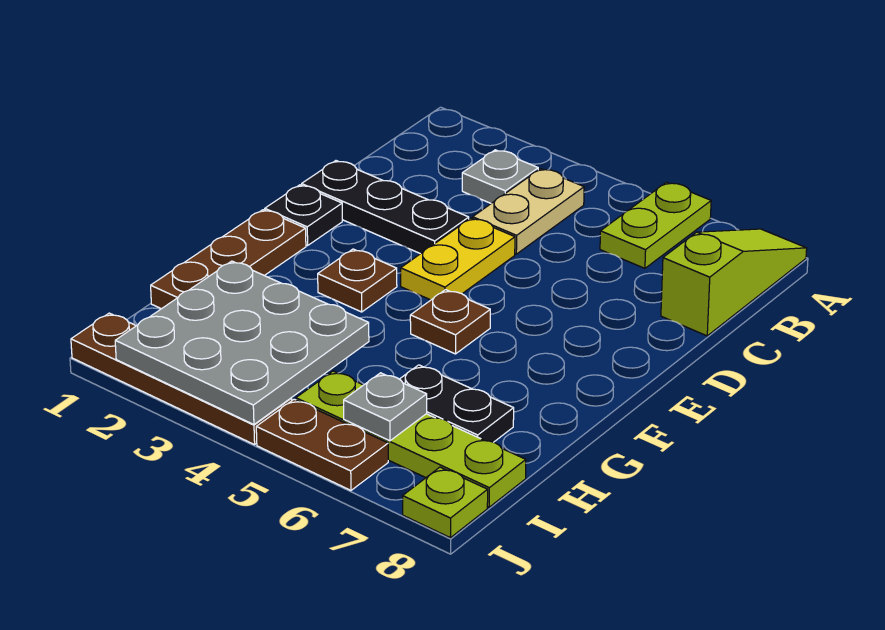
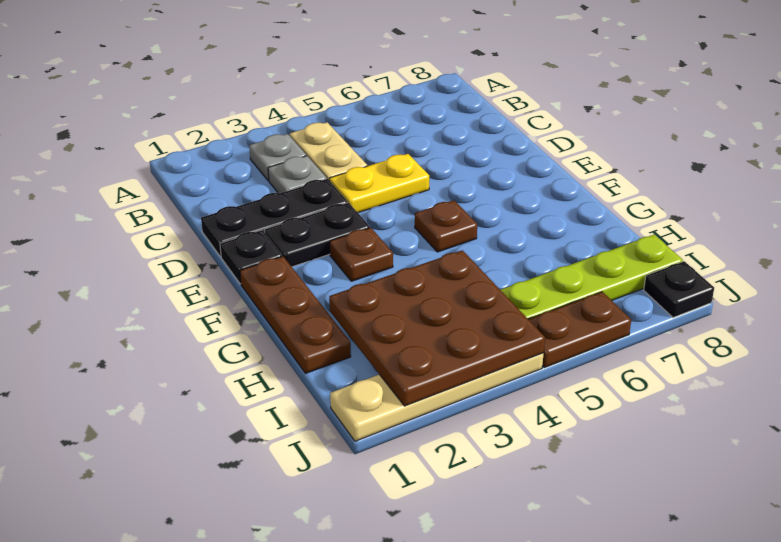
lime plate A6:B6 level 1 -> none
lime slope A8:C8 level 1 top C -> none
yellow plate D4:E4 level 1 -> yellow plate D4:D5 level 1
grey plate H2:J4 level 2 -> brown plate H2:J4 level 2
black plate H6:H7 level 1 -> black plate E2:E3 level 1
grey plate I6 level 2 -> grey plate C3 level 1
brown plate J1:J4 level 1 -> tan plate J1:J4 level 1
lime plate J8 level 1 -> black plate J8 level 1

